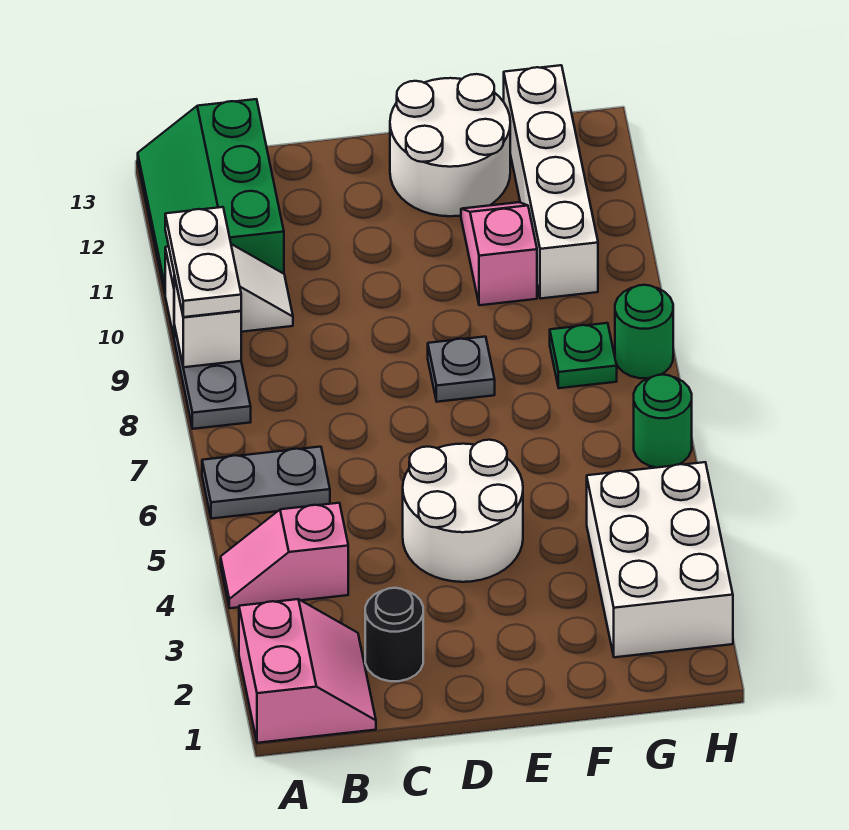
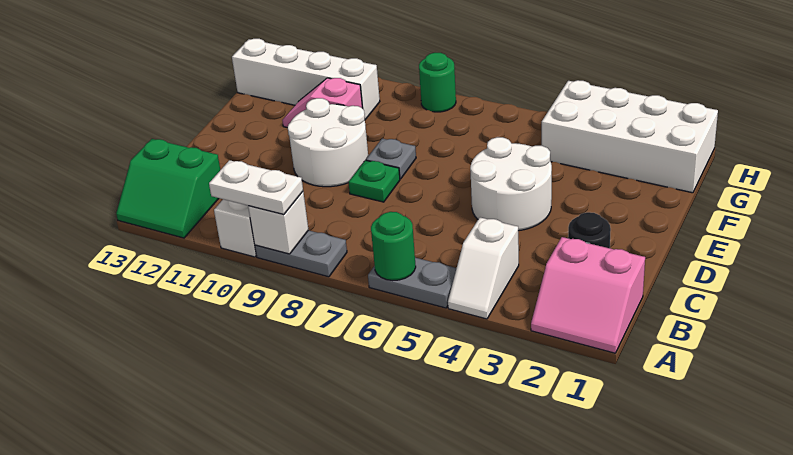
pink slope A1:B2 level 1 top A -> pink slope A1:B2 level 1 top B
pink slope A4:B4 level 1 top B -> white slope A4:B4 level 1 top B
grey plate A6:B6 level 1 -> grey plate A5:A6 level 1
green slope A11:B13 level 1 top B -> green slope A12:B13 level 1 top B
white round brick E12:F13 level 1 -> white round brick D9:E10 level 1
white brick G2:H4 level 1 -> white brick G1:H4 level 1
green plate G8 level 1 -> green plate D8 level 1
green round brick H6 level 1 -> green round brick A6 level 2

